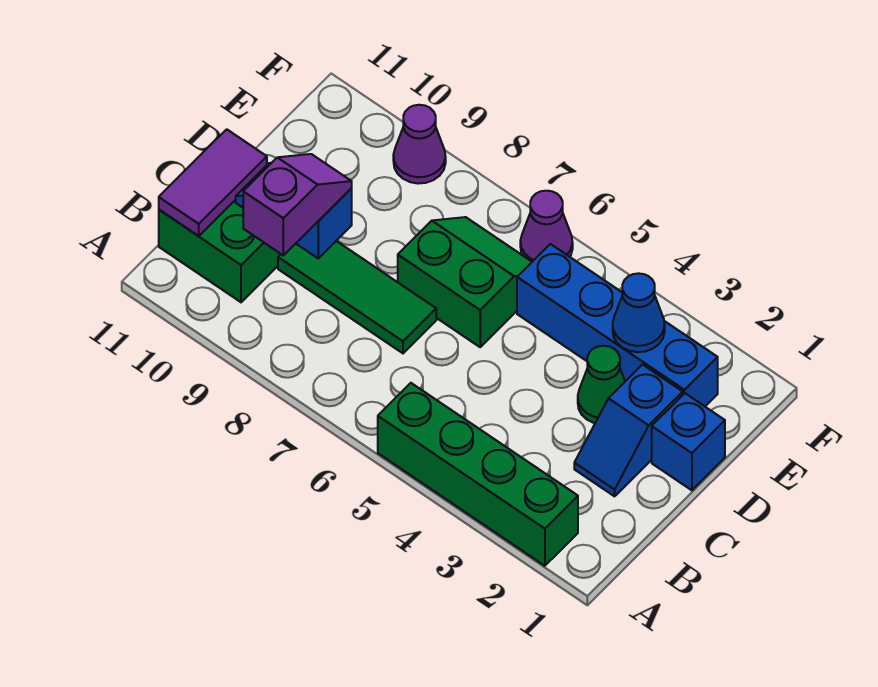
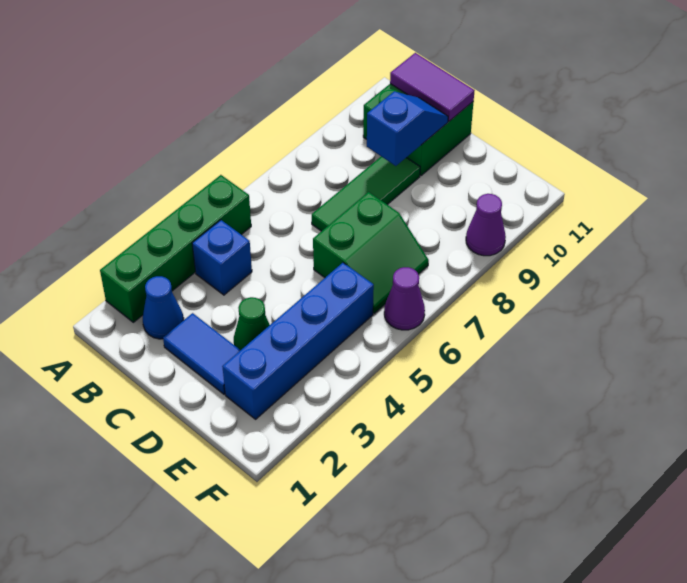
purple slope B9:C9 level 3 top B -> none
blue slope C2:D2 level 1 top D -> blue tile C2:D2 level 1
blue brick D1 level 1 -> blue brick B4 level 1
blue cone E3 level 2 -> blue cone B2 level 1

